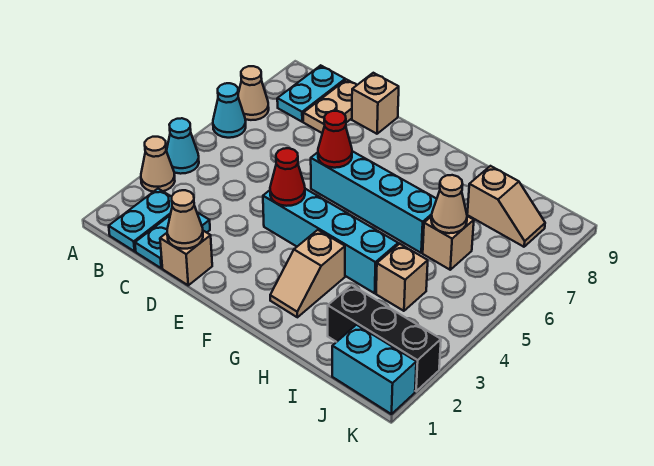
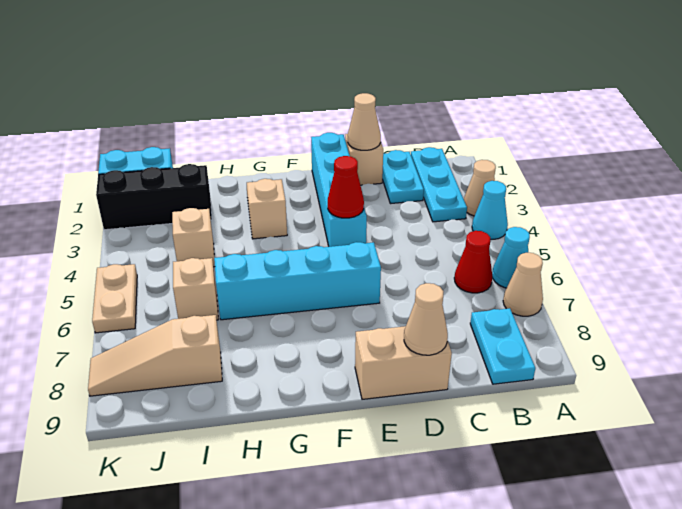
cyan plate B1:B2 level 1 -> cyan plate B1:B3 level 1
tan plate C8:C9 level 1 -> tan plate K5:K6 level 1
tan brick D9 level 1 -> tan brick D9:E9 level 1
cyan brick E4:H4 level 1 -> cyan brick E1:E4 level 1
red cone E6 level 2 -> red cone B6 level 1
tan cone I6 level 2 -> tan cone D9 level 2
tan slope I8:J8 level 1 top I -> tan slope I8:K8 level 1 top I

